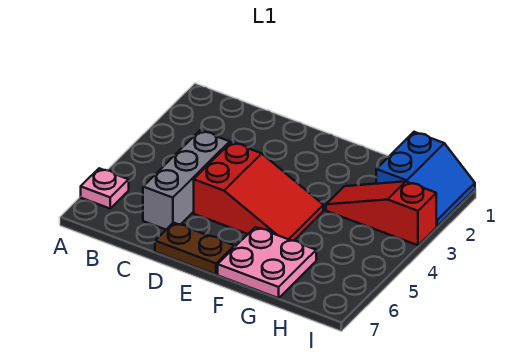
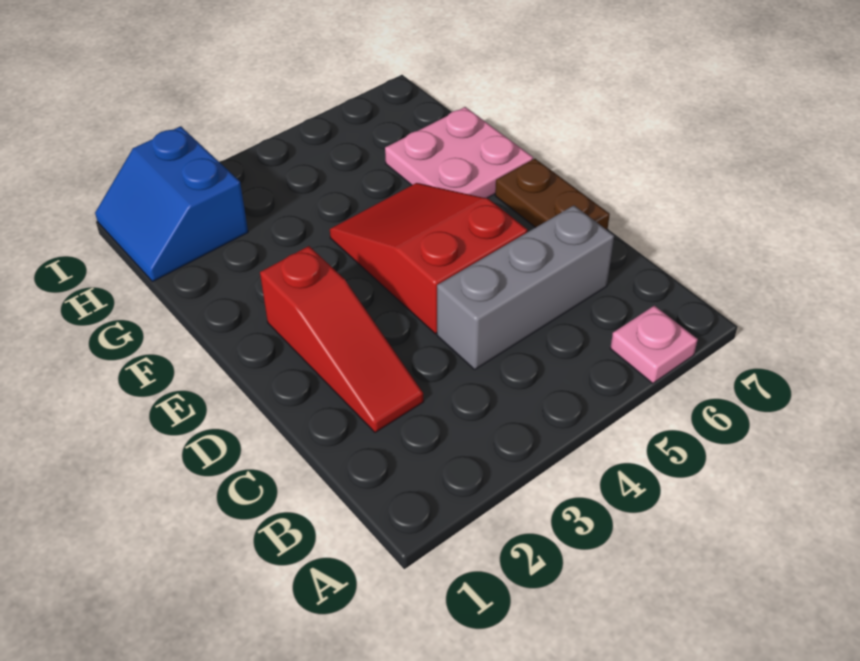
red slope G3:I3 level 1 top I -> red slope C2:E2 level 1 top E
blue slope H1:I2 level 1 top H -> blue slope H1:I2 level 1 top 2

